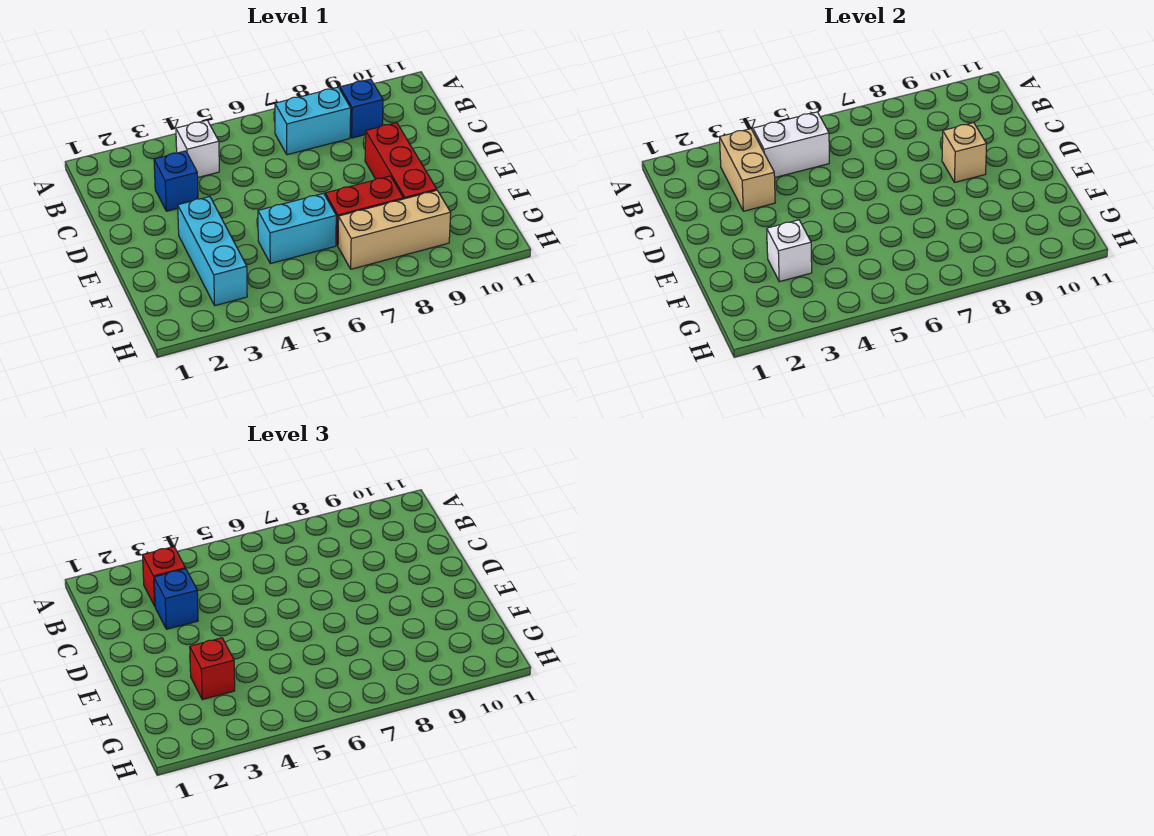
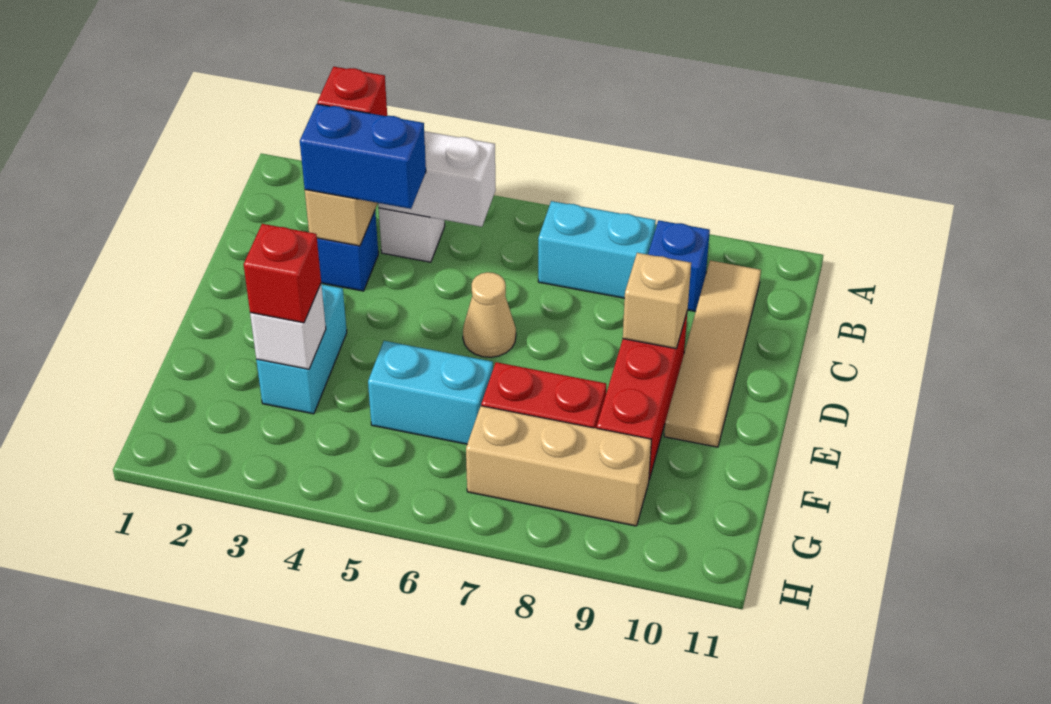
none -> tan tile B10:E10 level 1
blue brick C3 level 3 -> blue brick C3:C4 level 3
none -> tan cone D6 level 1
cyan brick E3:G3 level 1 -> cyan brick E3:F3 level 1

